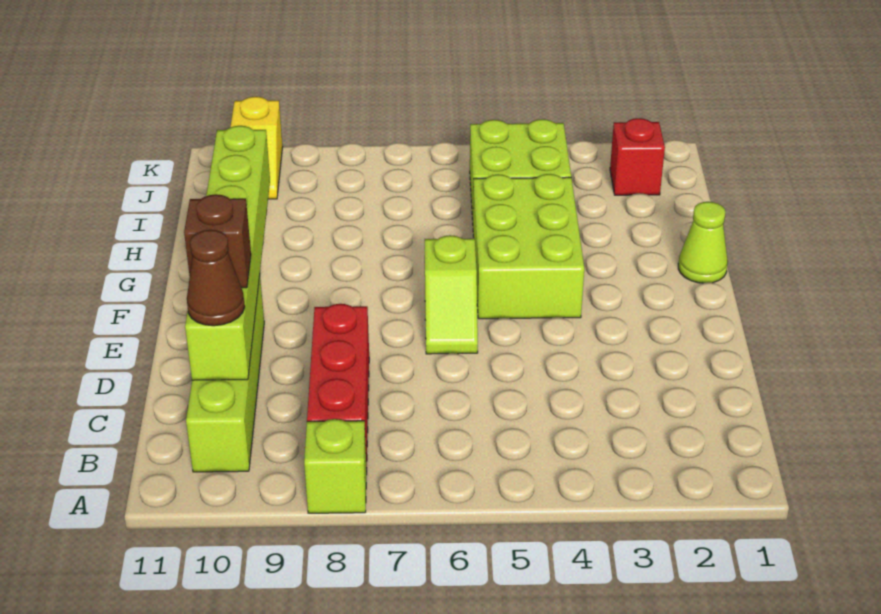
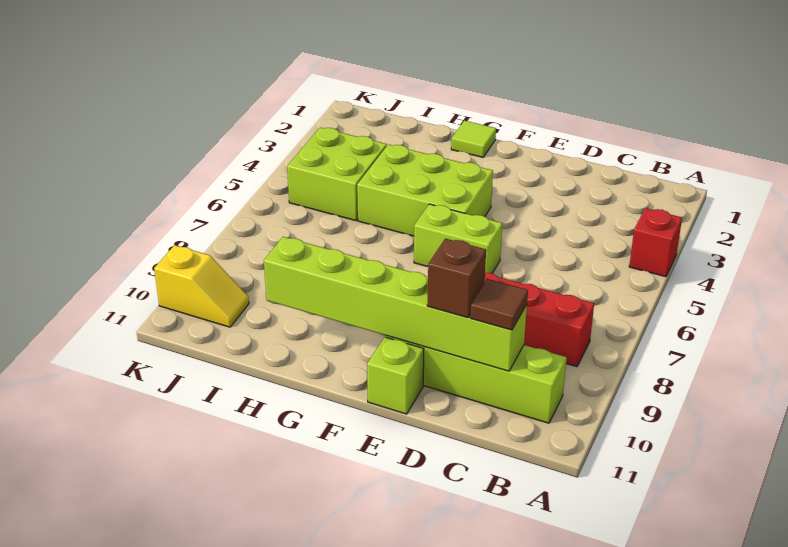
lime brick A8 level 1 -> lime brick E11 level 1
brown cone C10 level 3 -> brown tile C10 level 3
lime slope E6:F6 level 1 top F -> lime brick E6:F6 level 1
lime cone G1 level 1 -> lime tile G1 level 1
red brick J2 level 1 -> red brick A4 level 1

